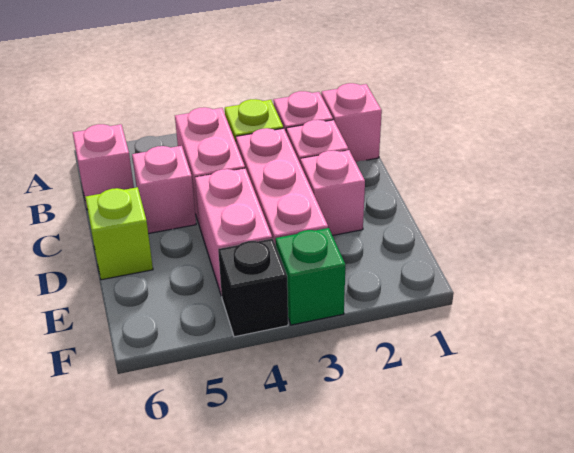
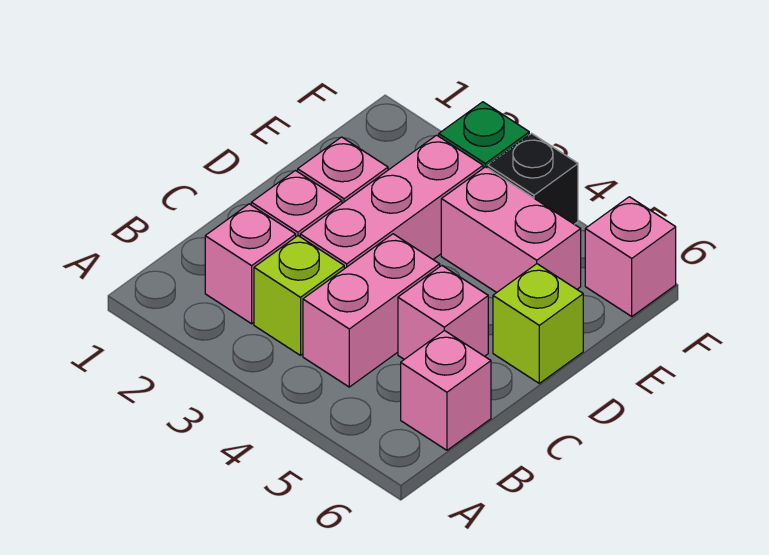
pink brick B1 level 1 -> pink brick F6 level 1
pink brick D4:E4 level 1 -> pink brick E4:E5 level 1

